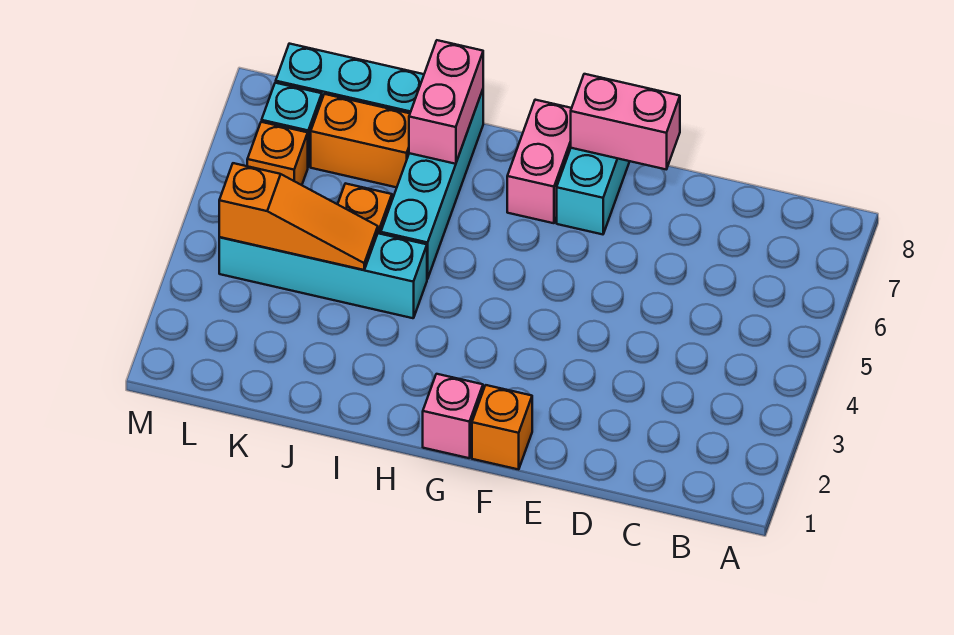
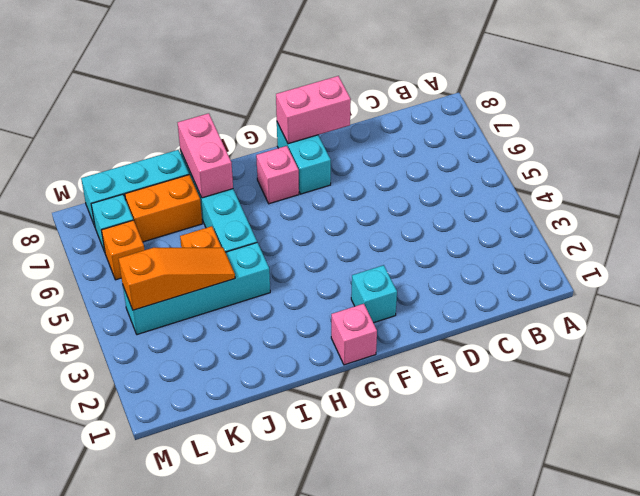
orange brick F1 level 1 -> none
none -> cyan brick F2 level 1
pink brick G7:G8 level 1 -> pink brick G7 level 1

